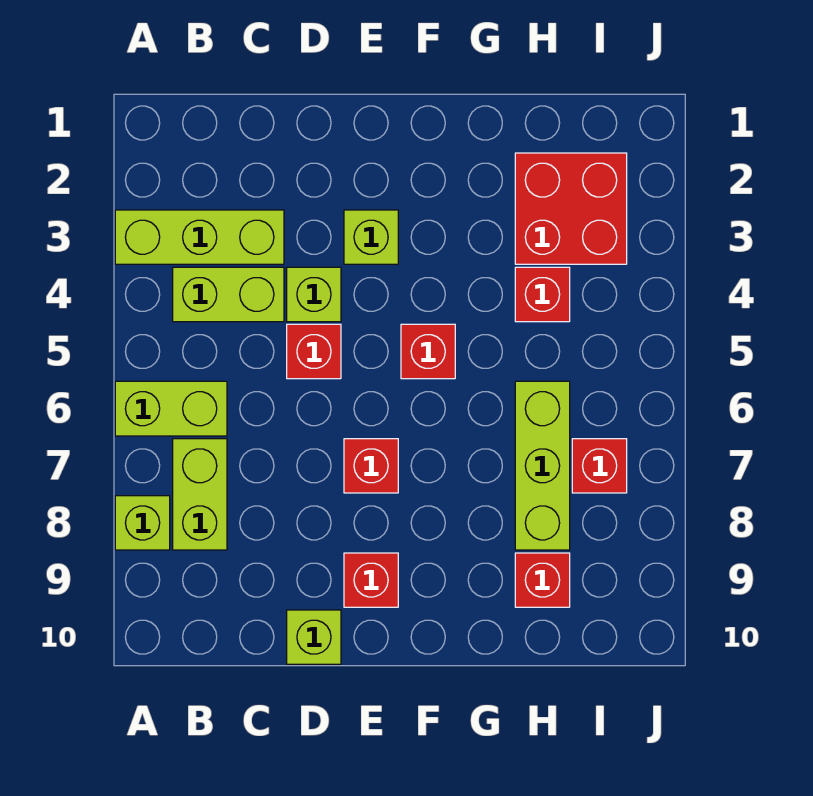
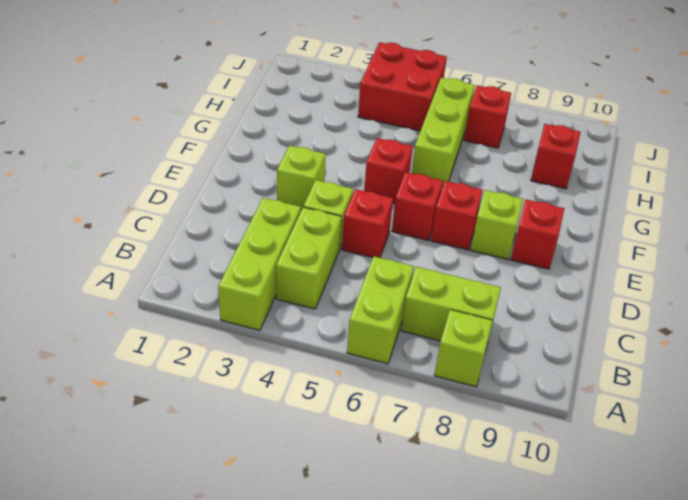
lime brick D10 level 1 -> lime brick E8 level 1
red brick H2:I3 level 1 -> red brick I4:J5 level 1
red brick H4 level 1 -> red brick E6 level 1
lime brick H6:H8 level 1 -> lime brick G6:I6 level 1

